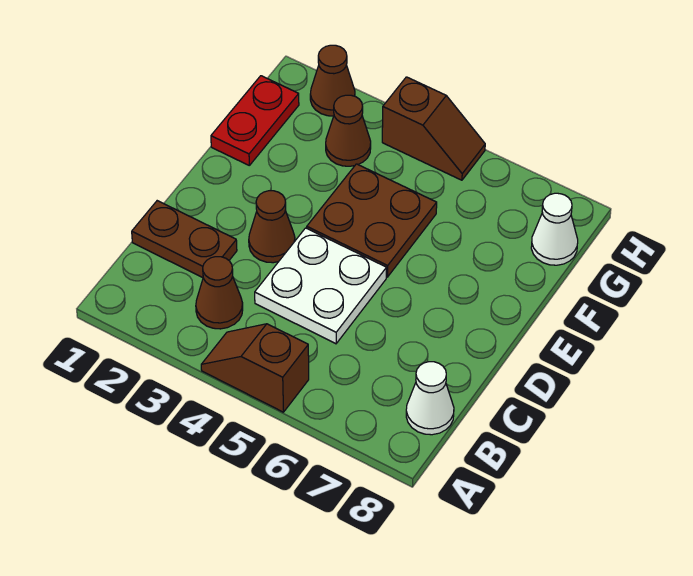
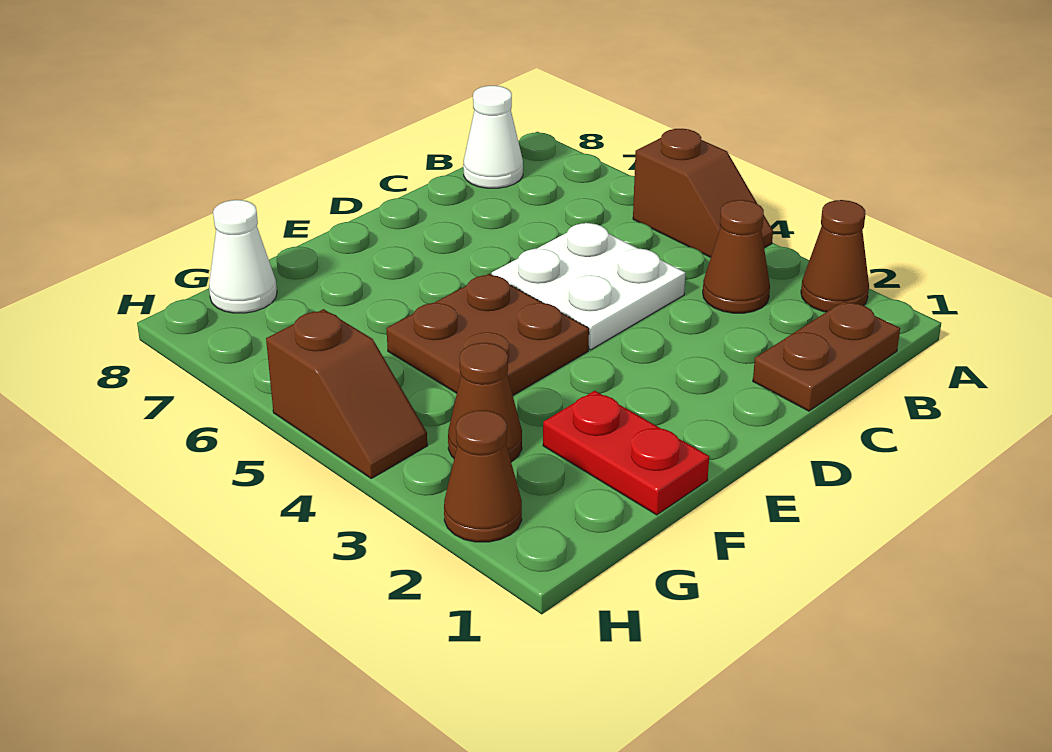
brown plate C1:C2 level 1 -> brown plate B1:C1 level 1
brown cone D3 level 1 -> brown cone A2 level 1
red plate F1:G1 level 1 -> red plate F1:F2 level 1
brown slope H4:H5 level 1 top 4 -> brown slope H4:H5 level 1 top 5

